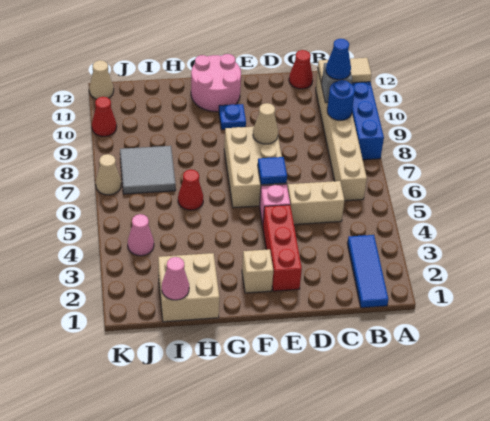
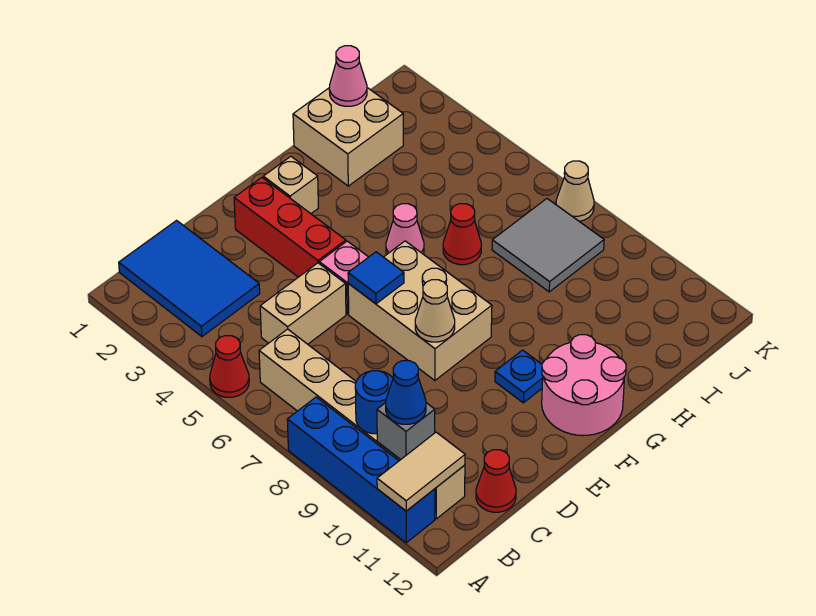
blue tile B1:B3 level 1 -> blue tile B1:C3 level 1
pink cone J4 level 1 -> pink cone G5 level 1
red cone K10 level 1 -> red cone A5 level 1
tan cone K12 level 1 -> none

